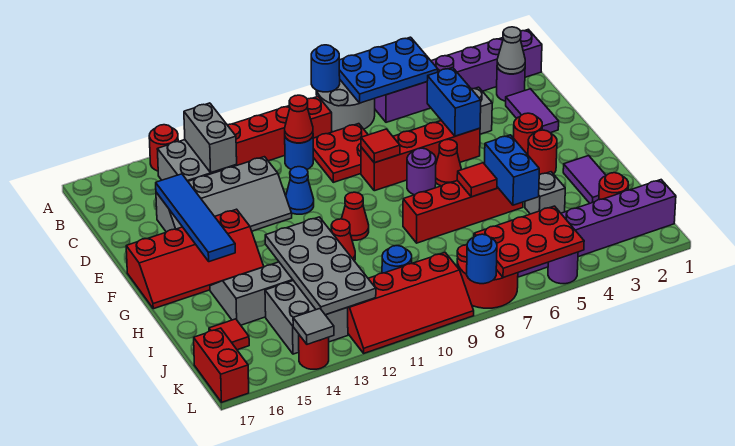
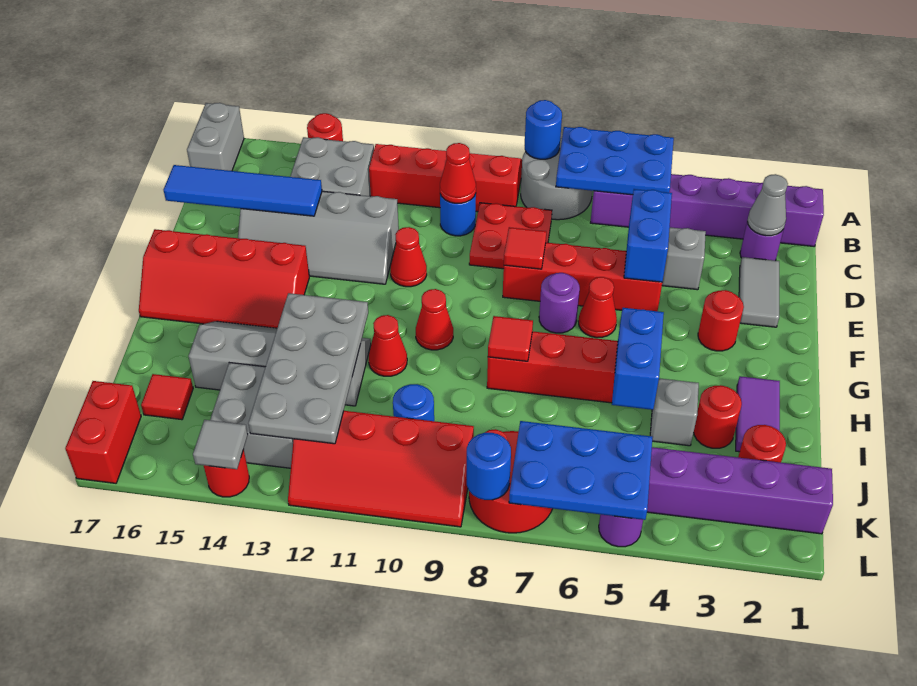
grey brick B13:C13 level 2 -> grey brick A17:B17 level 1
purple tile D2:E2 level 1 -> grey tile D2:E2 level 1
blue tile D15:G15 level 2 -> blue tile D14:D17 level 2
blue cone E11 level 1 -> red cone E11 level 1
red round brick G3 level 1 -> red round brick I3 level 1
red tile H6 level 2 -> red tile H8 level 2
red plate K5:L7 level 2 -> blue plate K5:L7 level 2

